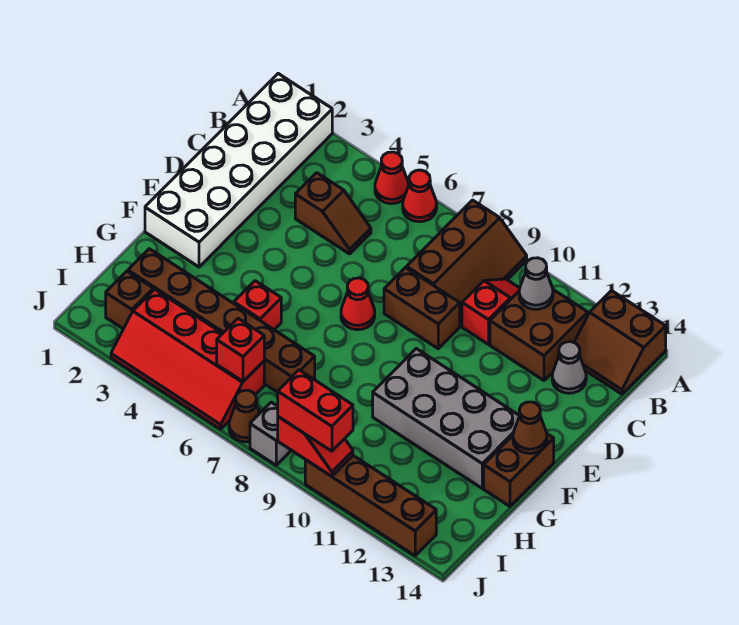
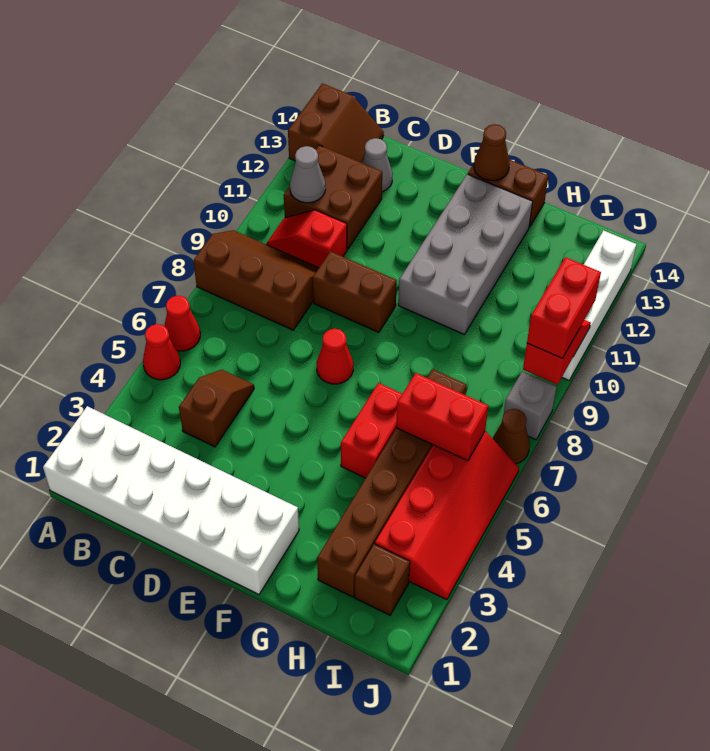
brown brick D8:D9 level 1 -> brown brick D9:E9 level 1
red brick G5 level 1 -> red brick G5:G6 level 1
red brick I6 level 2 -> red brick H6:I6 level 2
brown brick J10:J13 level 1 -> white brick J10:J13 level 1

